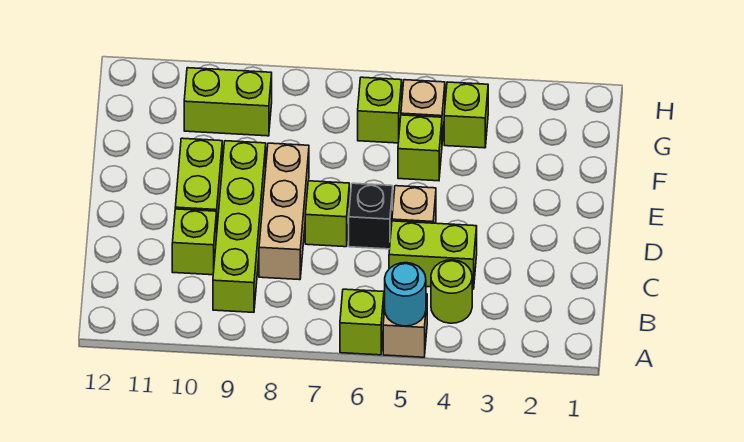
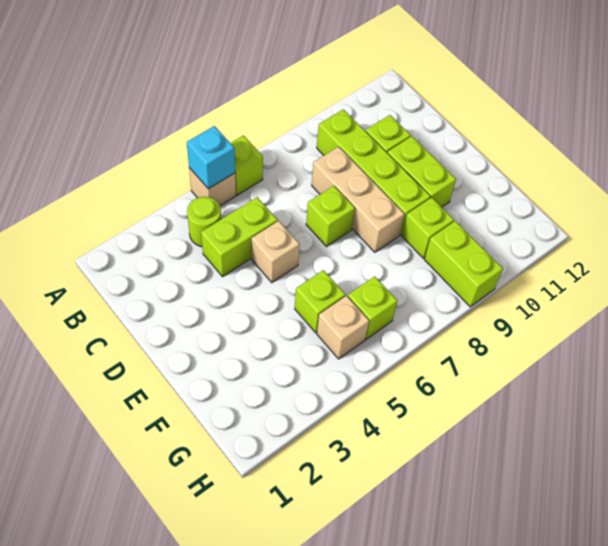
cyan round brick A5 level 2 -> cyan brick A5 level 2
black brick D6 level 1 -> none
lime brick G4 level 1 -> lime brick F9 level 1
lime brick G9:G10 level 1 -> lime brick G9:H9 level 1

